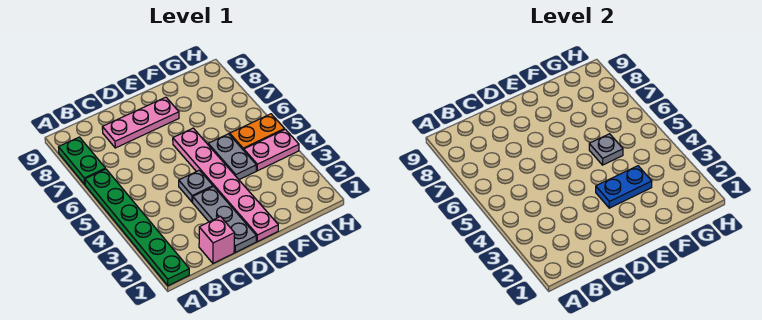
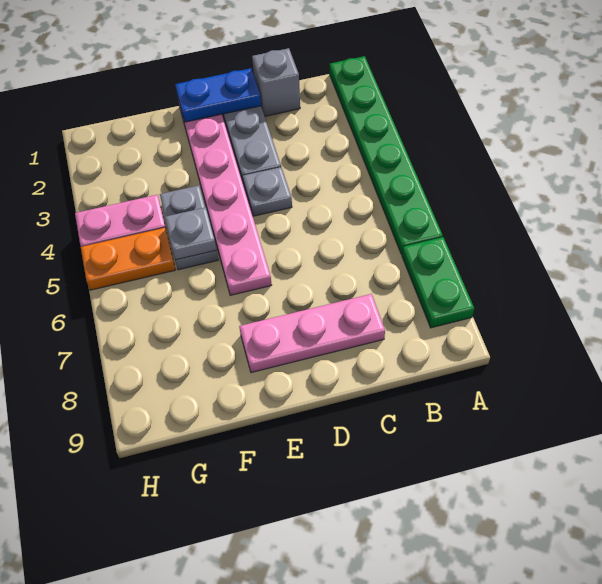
pink brick C1 level 1 -> grey brick C1 level 1
blue plate E3:F3 level 2 -> blue plate D1:E1 level 2

